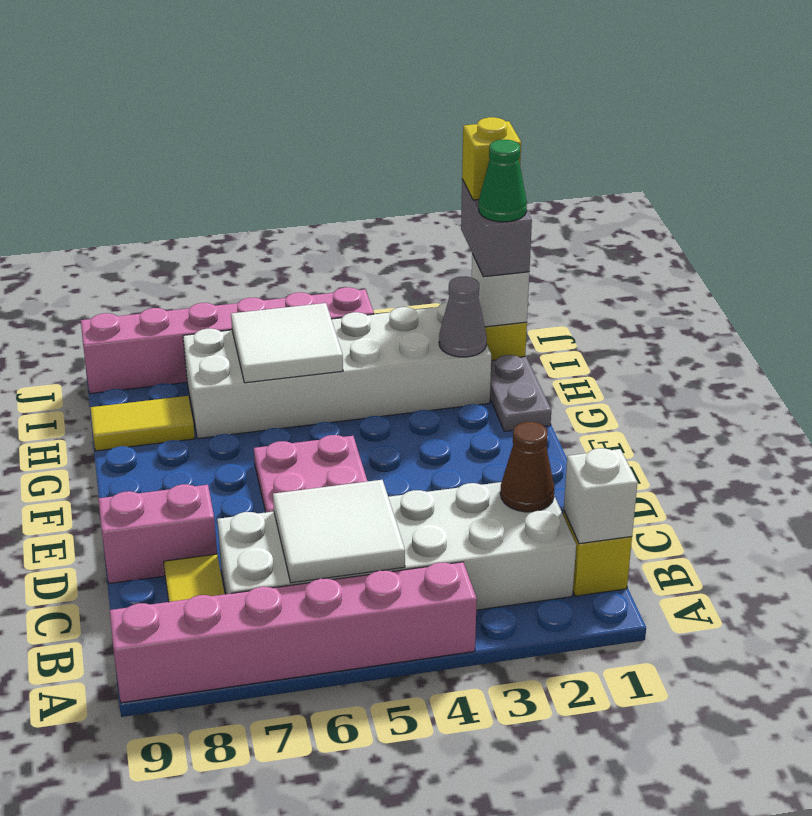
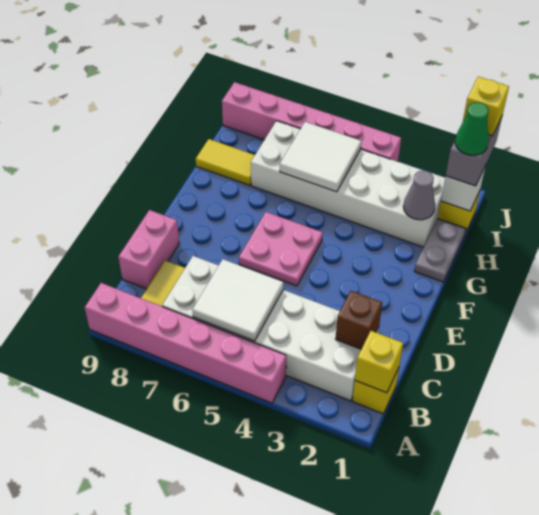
white brick B1 level 2 -> yellow brick B1 level 2
brown cone C2 level 2 -> brown brick C2 level 2
pink brick D8:D9 level 1 -> pink brick C9:D9 level 1

